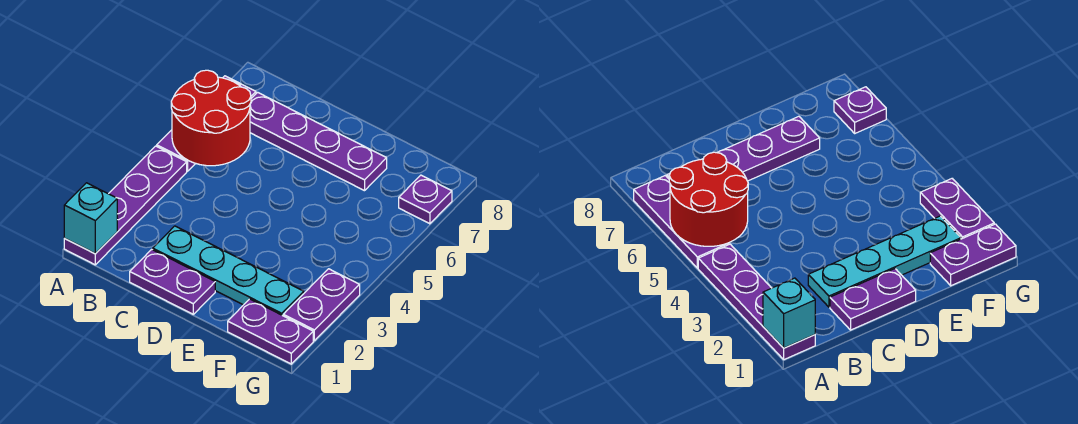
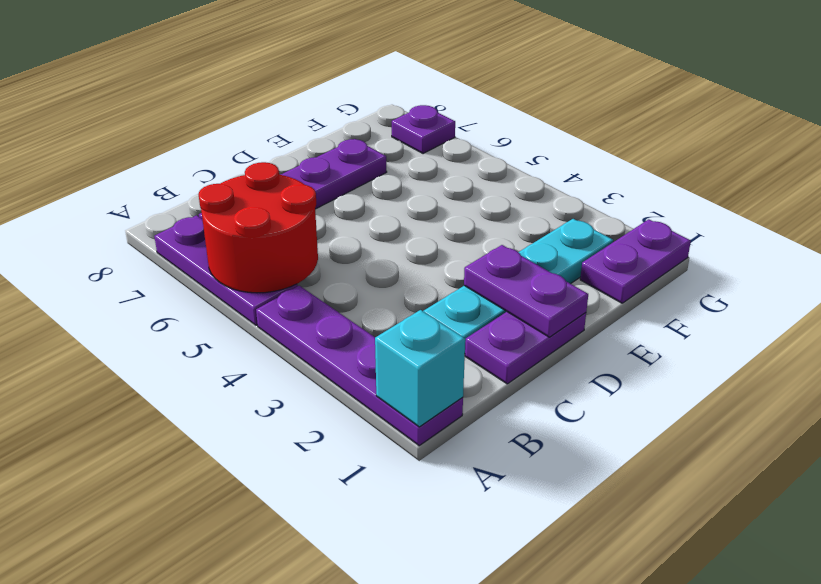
purple plate G2:G3 level 1 -> purple plate D1:D2 level 2

